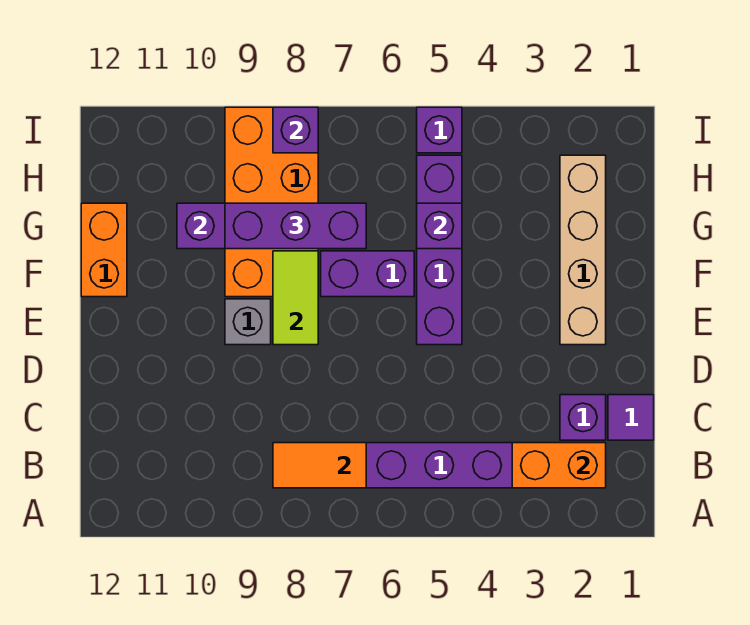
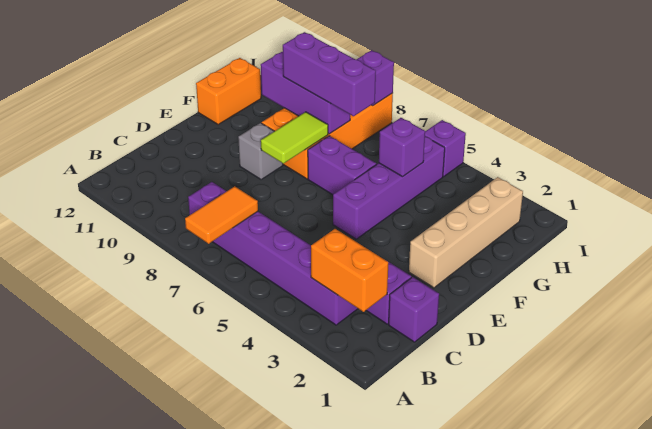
orange tile B7:B8 level 2 -> orange tile A7:B7 level 2
purple tile C1 level 1 -> purple brick C1 level 1

